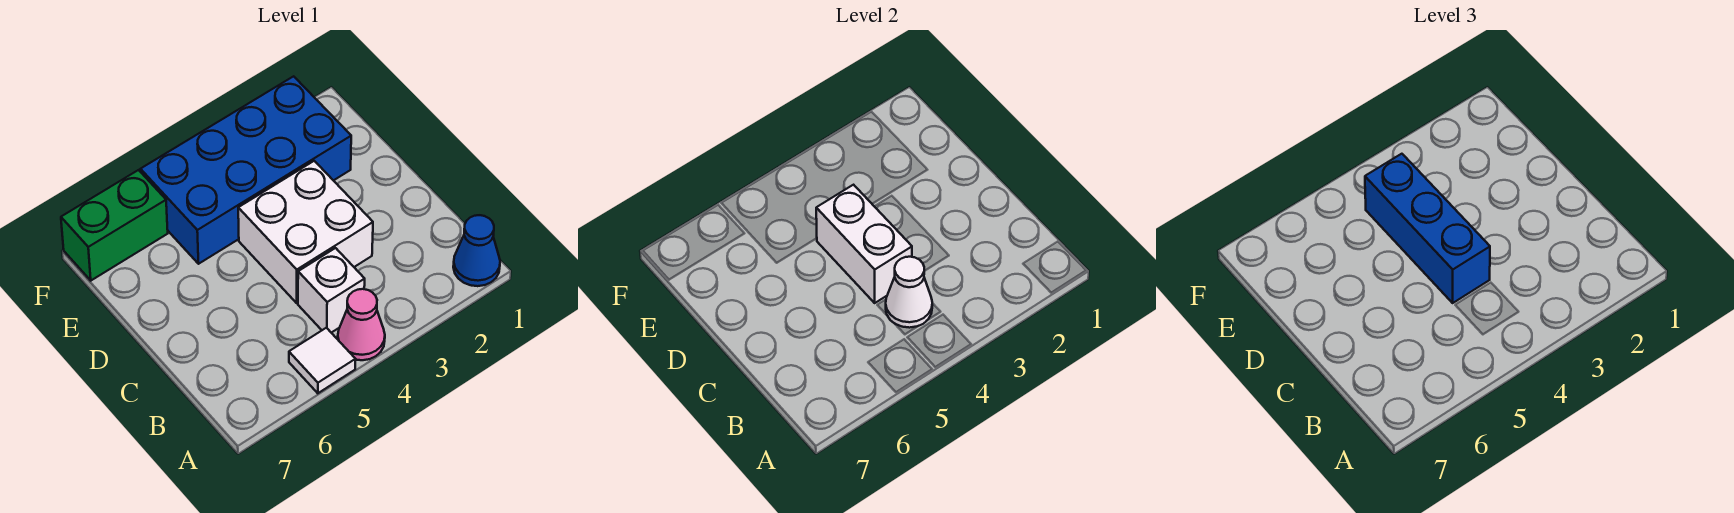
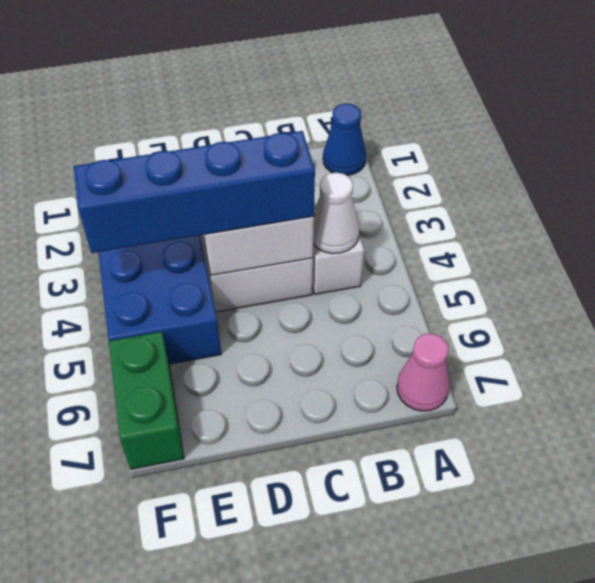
pink cone A4 level 1 -> pink cone A7 level 1
white tile A5 level 1 -> none
blue brick C4:E4 level 3 -> blue brick C4:F4 level 3

